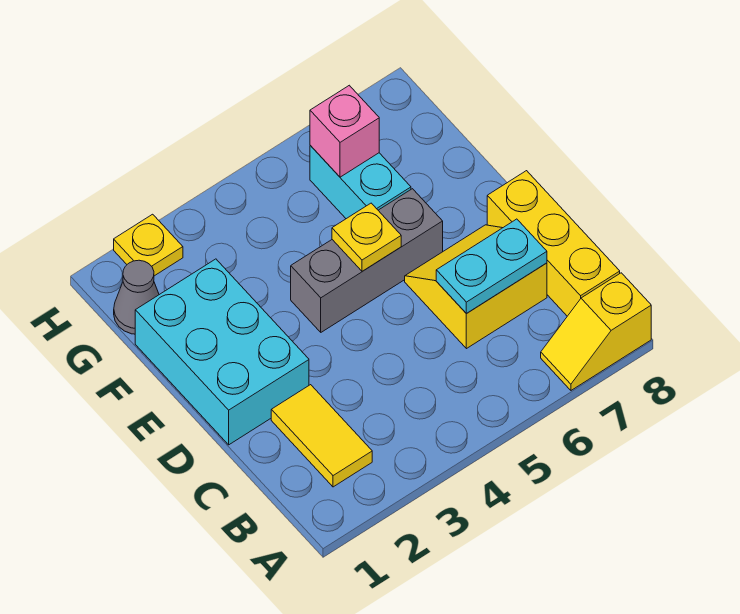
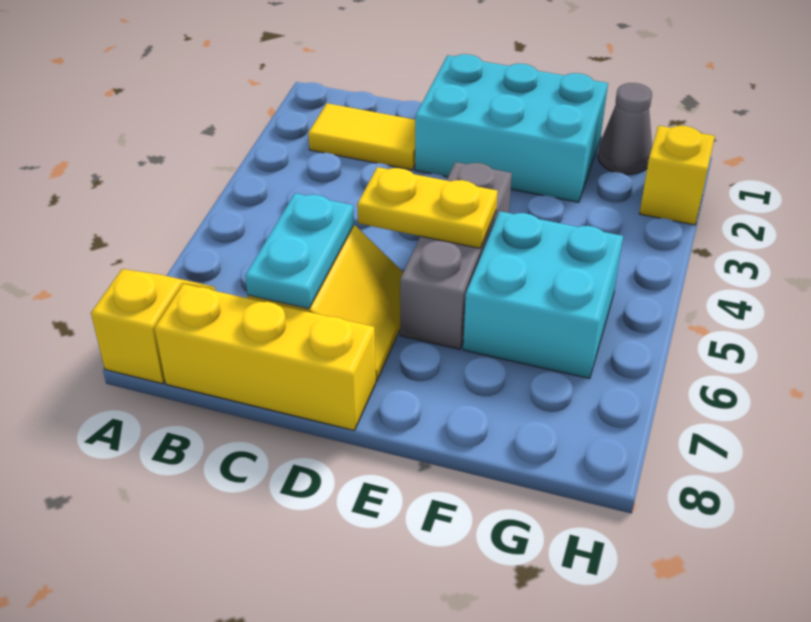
yellow plate E5 level 2 -> yellow plate D5:E5 level 2
cyan brick F6:G6 level 1 -> cyan brick F5:G6 level 1
pink brick G6 level 2 -> none
yellow plate H2 level 1 -> yellow brick H2 level 1

